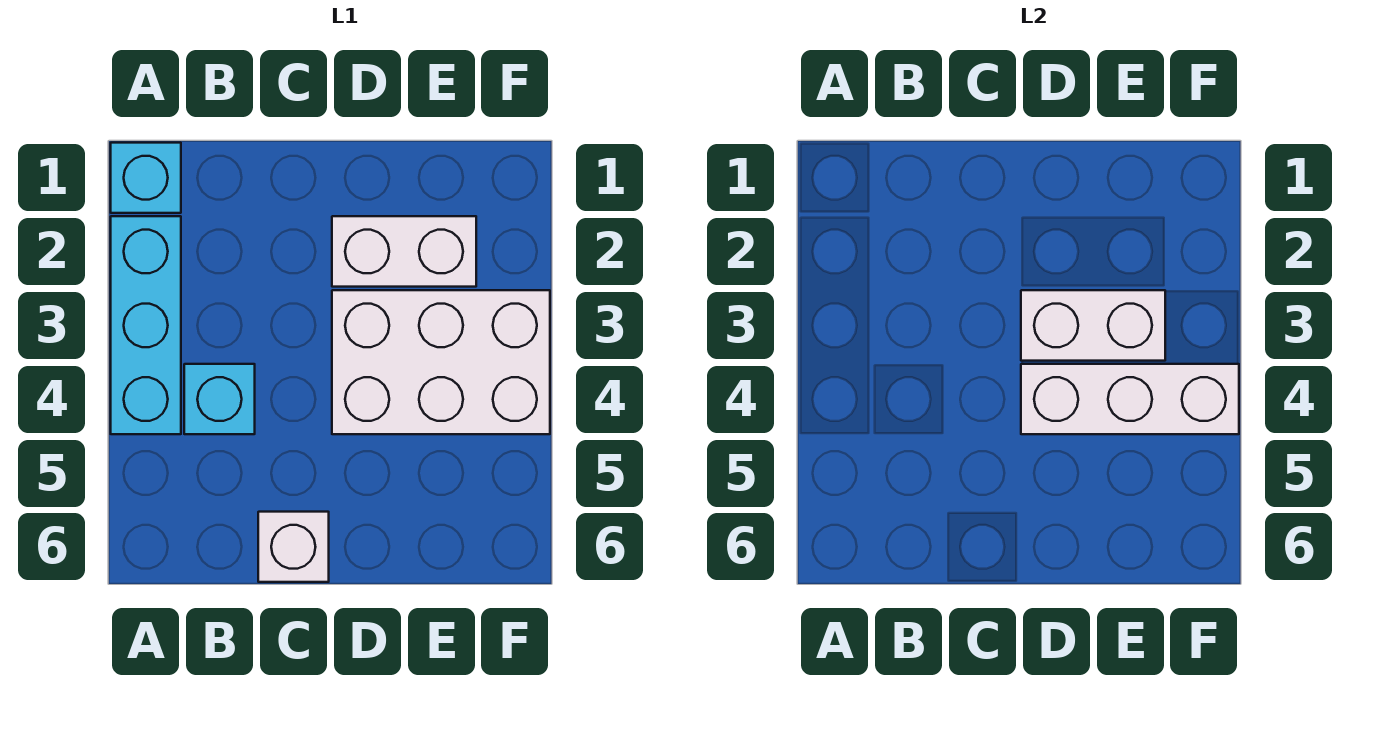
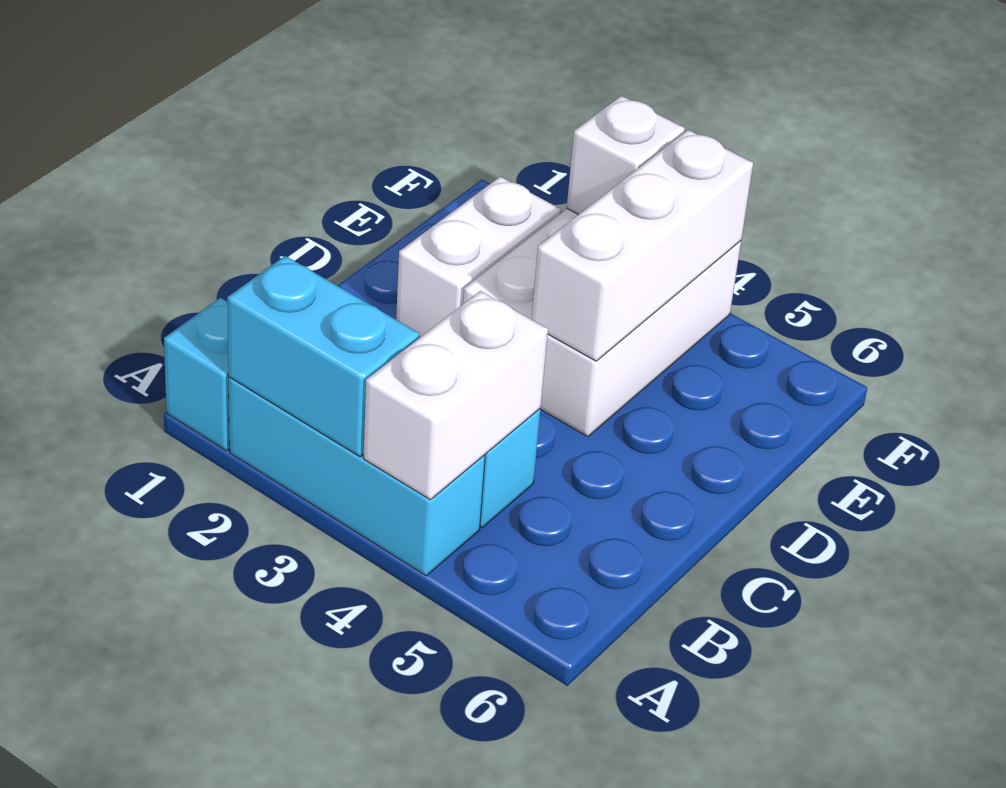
none -> cyan brick A2:A3 level 2
white brick C6 level 1 -> white brick F3 level 2
white brick D3:E3 level 2 -> white brick A4:B4 level 2

